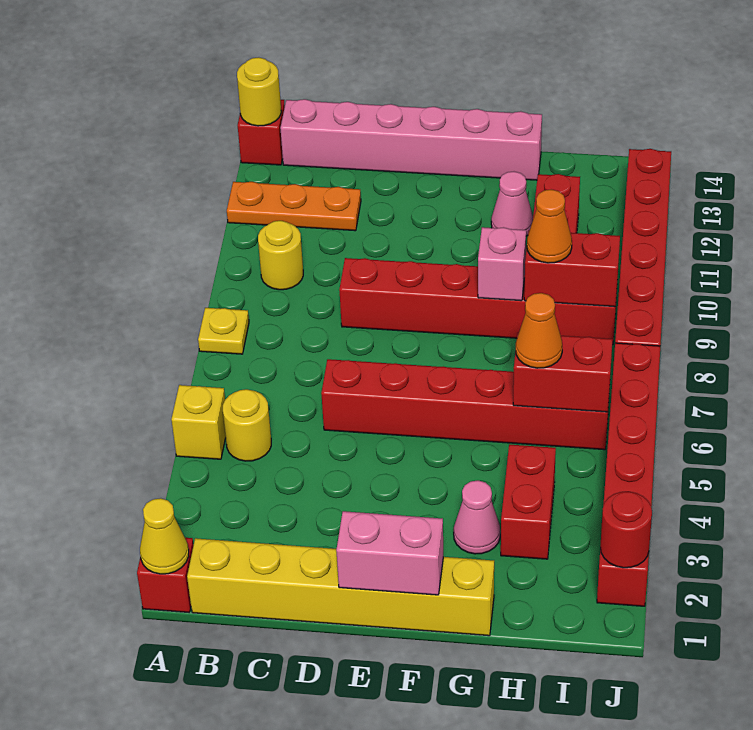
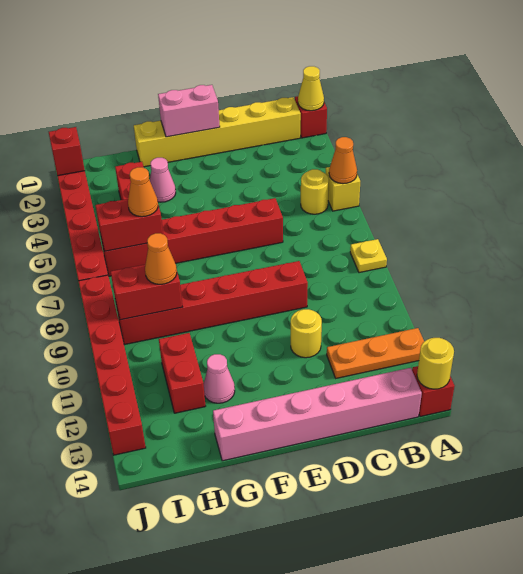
none -> orange cone A5 level 2
yellow round brick B10 level 1 -> yellow round brick D11 level 1
pink brick G9 level 2 -> none
red round brick J2 level 2 -> red brick J2 level 2

